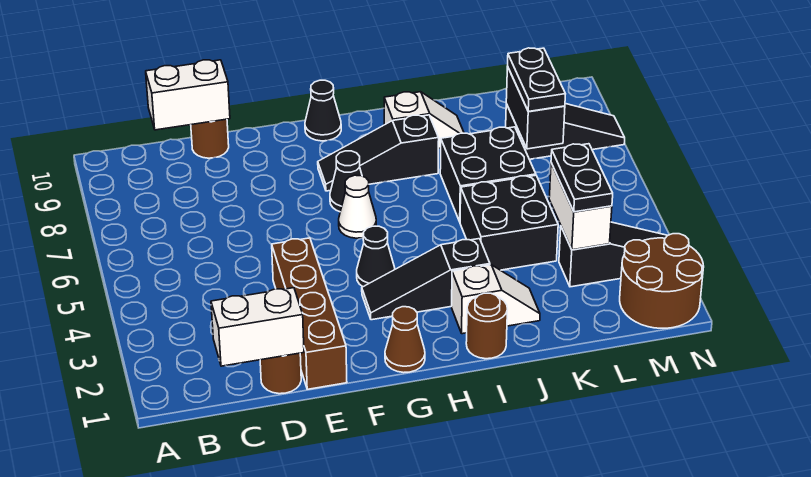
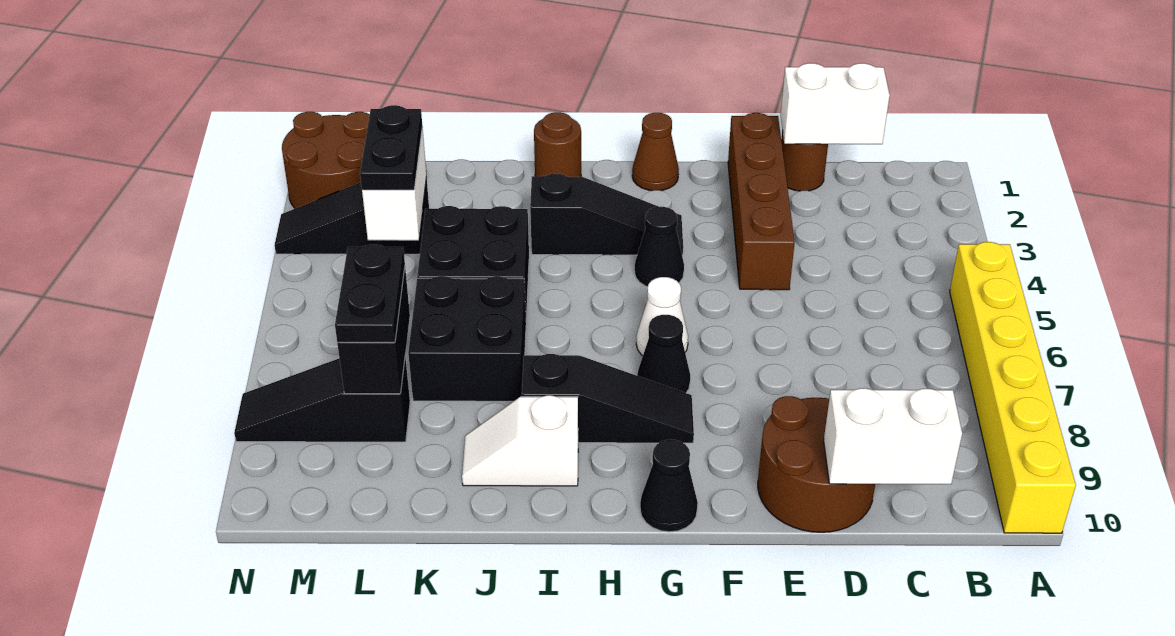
none -> yellow brick A5:A10 level 1
brown round brick D10 level 1 -> brown round brick D9:E10 level 1
white slope I2:J2 level 1 top I -> none

